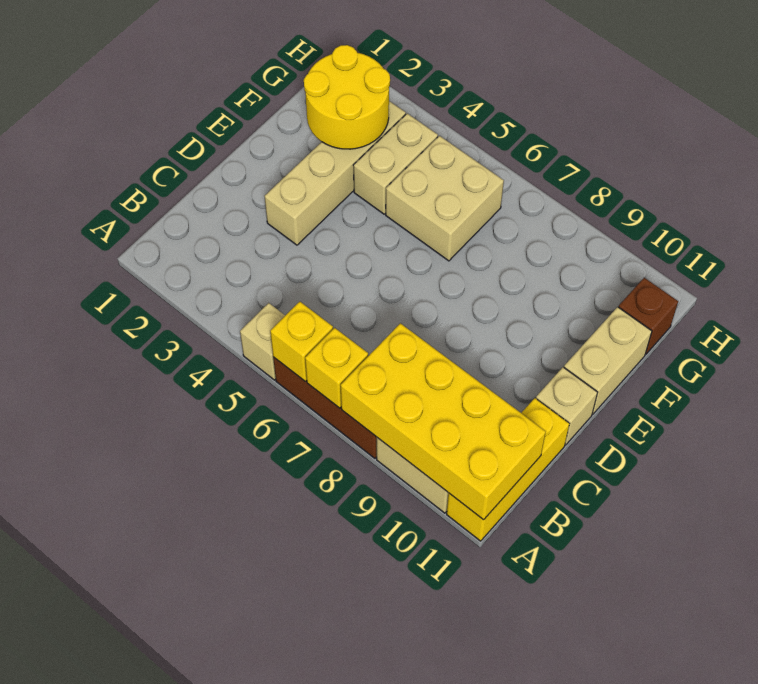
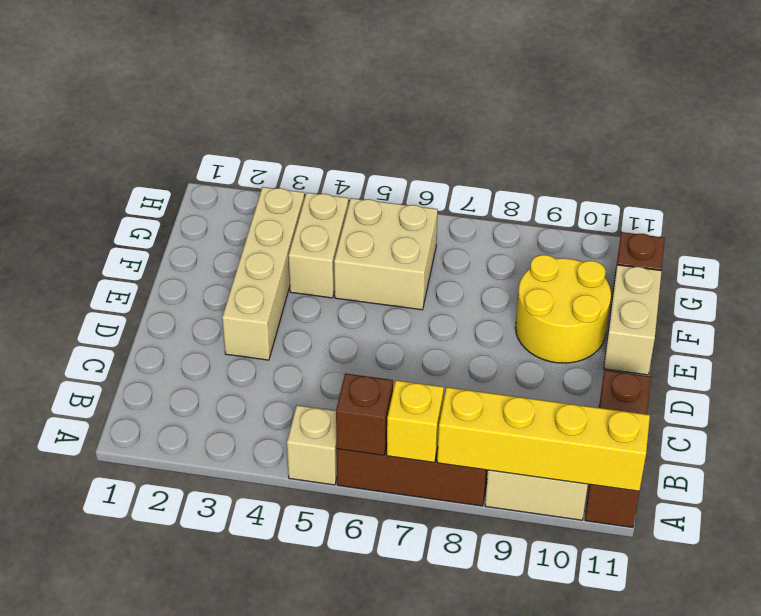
yellow brick A6 level 2 -> brown brick A6 level 2
yellow brick A8:B11 level 2 -> yellow brick A8:A11 level 2
yellow brick A11:C11 level 1 -> brown brick A11:C11 level 1
tan brick D11 level 1 -> none
yellow round brick F2:G3 level 2 -> yellow round brick E9:F10 level 1

